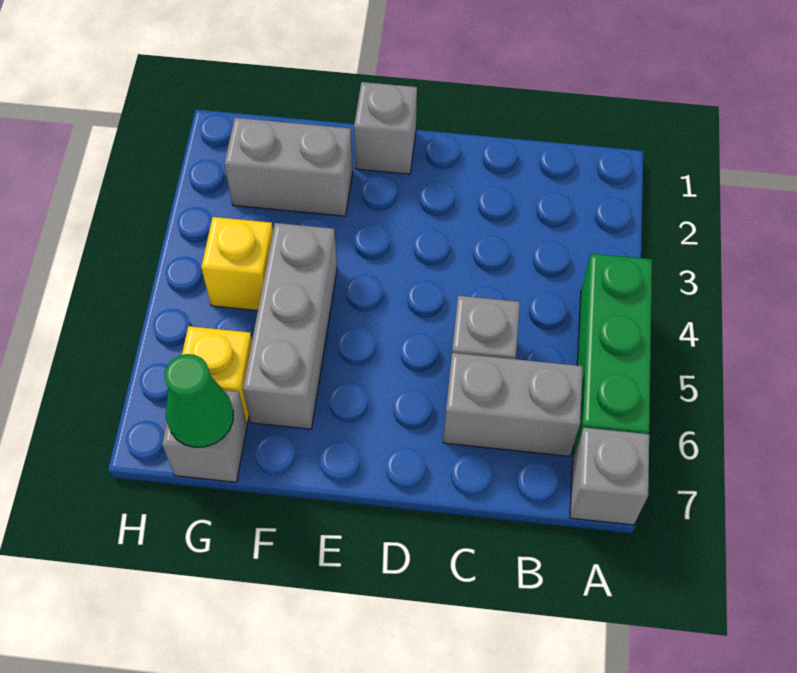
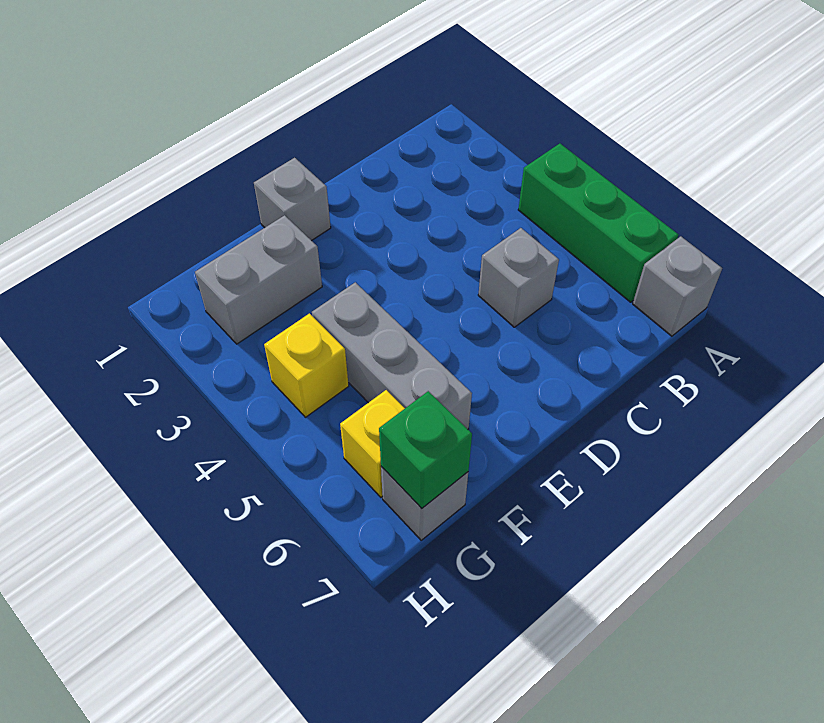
grey brick B6:C6 level 1 -> none
green cone G7 level 2 -> green brick G7 level 2

